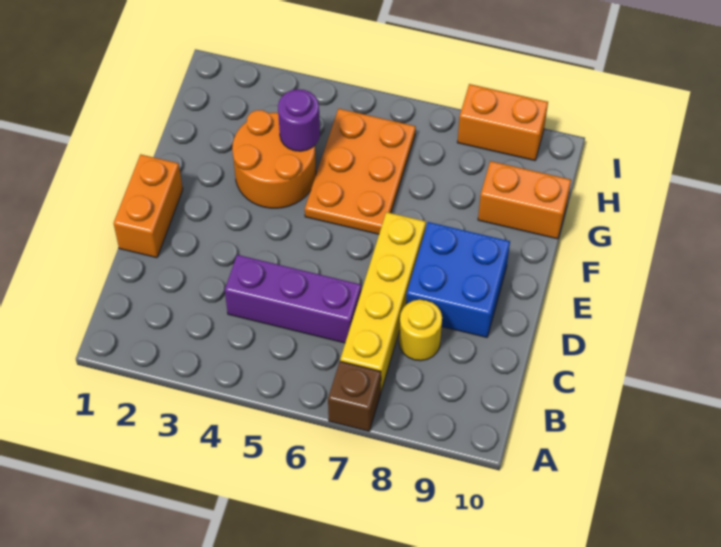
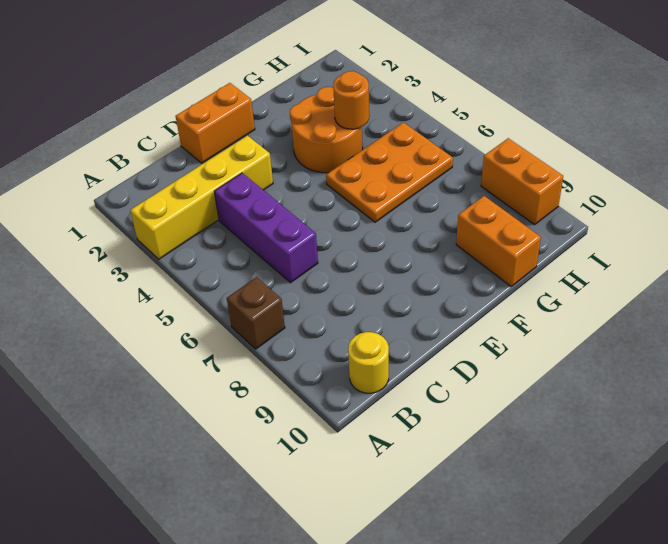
yellow brick B7:E7 level 1 -> yellow brick A3:D3 level 1
yellow round brick C8 level 1 -> yellow round brick B10 level 1
blue brick D8:E9 level 1 -> none
purple round brick G4 level 2 -> orange round brick G4 level 2

